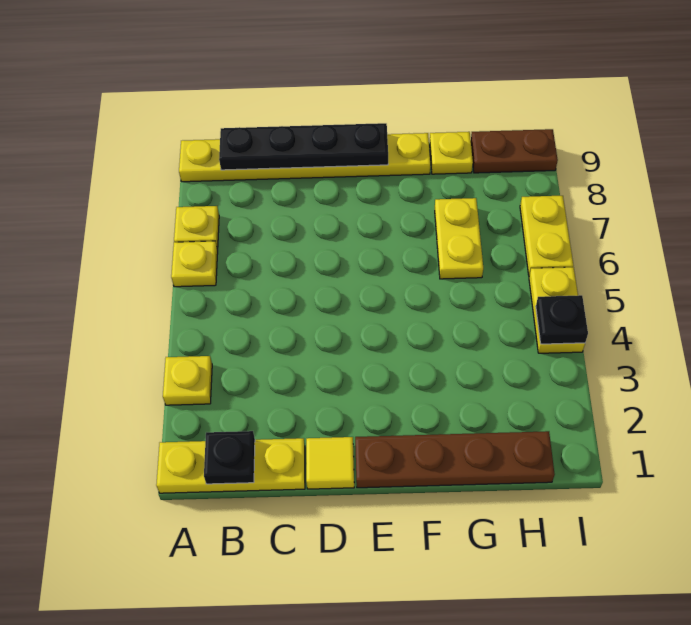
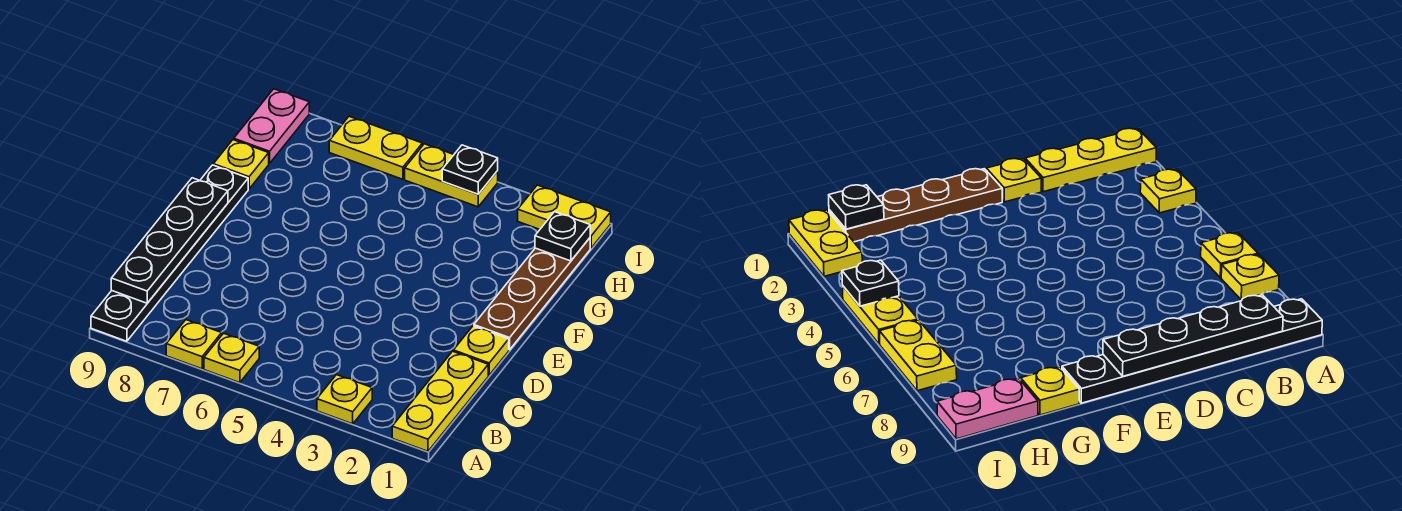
yellow plate A9:F9 level 1 -> black plate A9:F9 level 1
black plate B1 level 2 -> black plate H1 level 2
yellow tile D1 level 1 -> yellow plate D1 level 1
yellow plate G6:G7 level 1 -> yellow plate I1:I2 level 1
brown plate H9:I9 level 1 -> pink plate H9:I9 level 1

